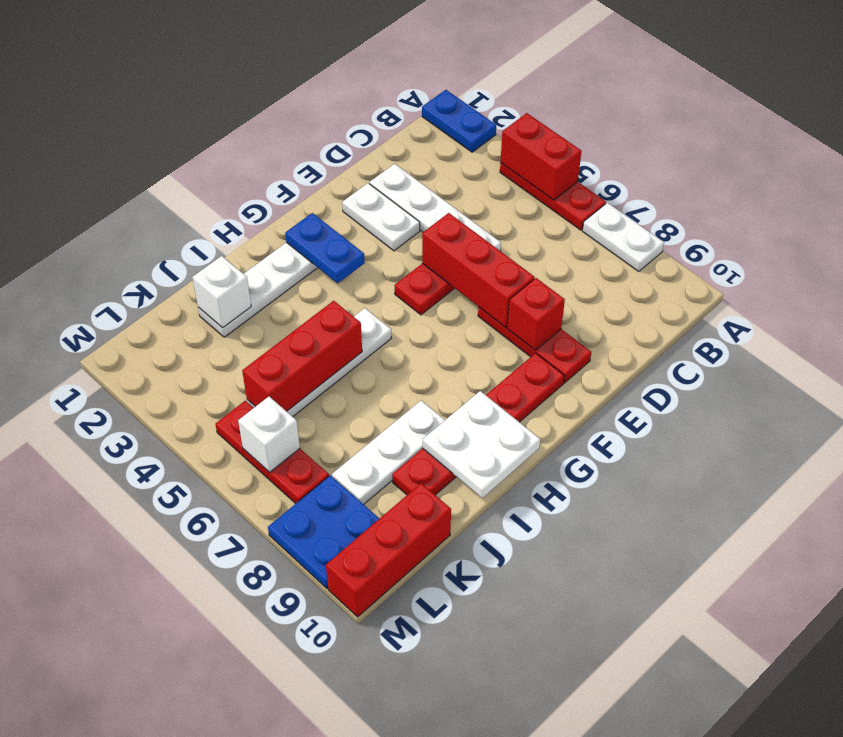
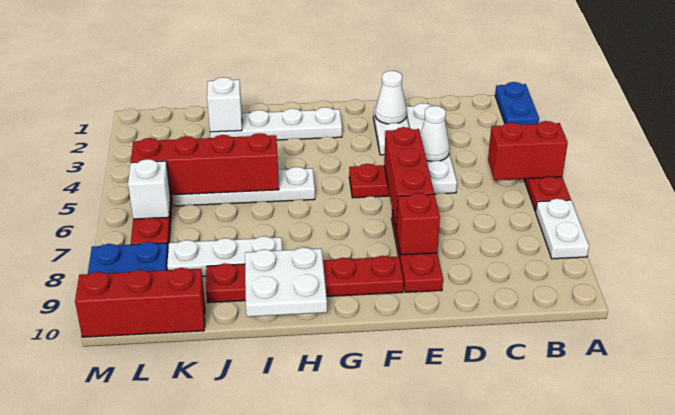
red brick A4:A5 level 2 -> red brick A5:B5 level 2
none -> white cone D4 level 2
none -> white cone E2 level 2
blue plate G2:G3 level 2 -> none
red brick I5:K5 level 2 -> red brick I5:L5 level 2

